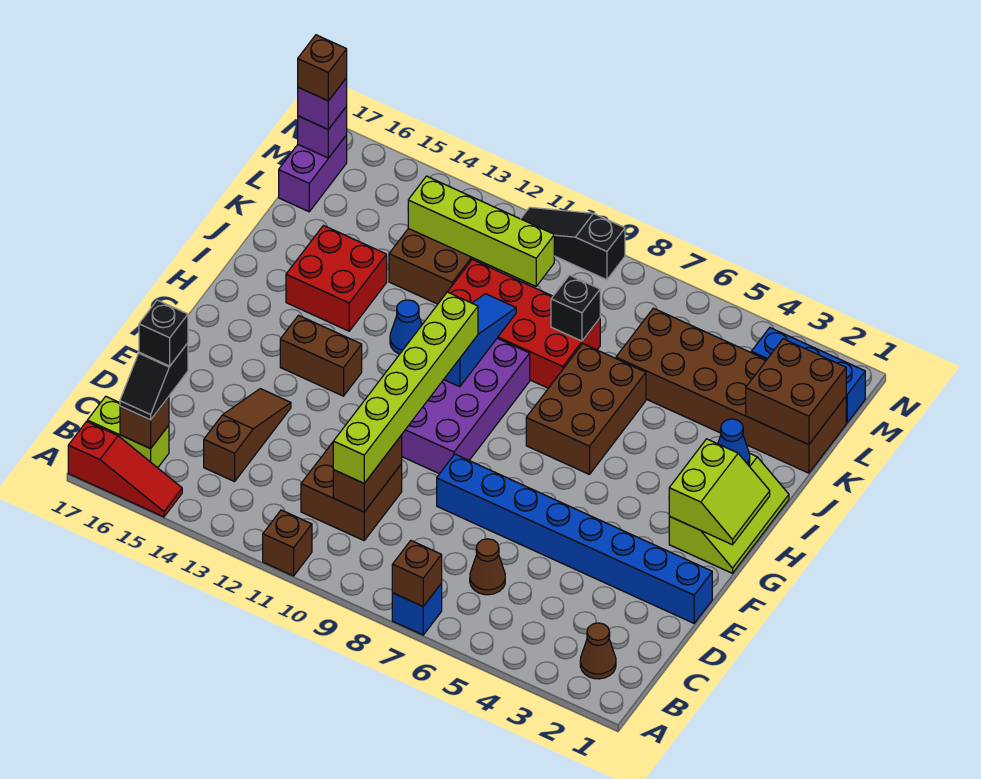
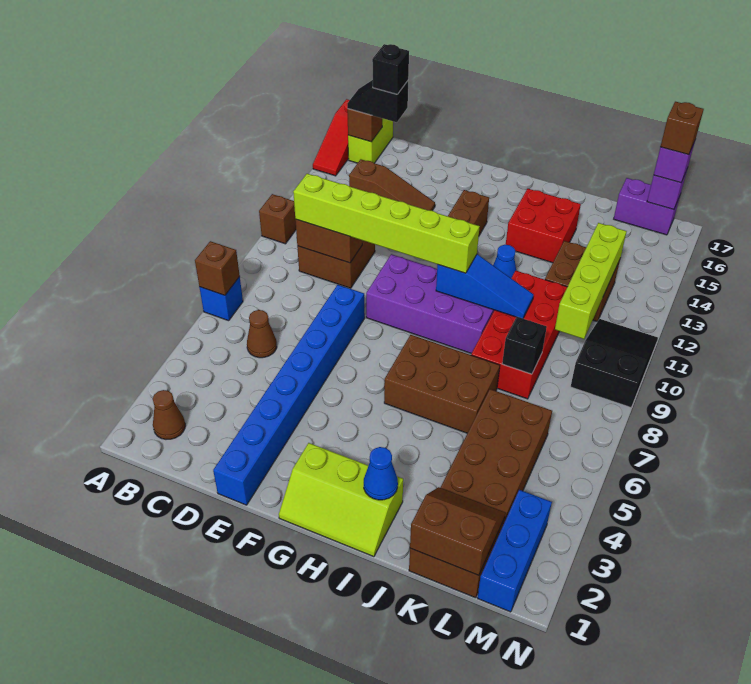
lime slope G1:H2 level 2 top 2 -> none
brown brick K1:L2 level 2 -> brown slope K1:L2 level 2 top 1
black slope N9:N11 level 1 top 9 -> black slope M9:N11 level 1 top 9

